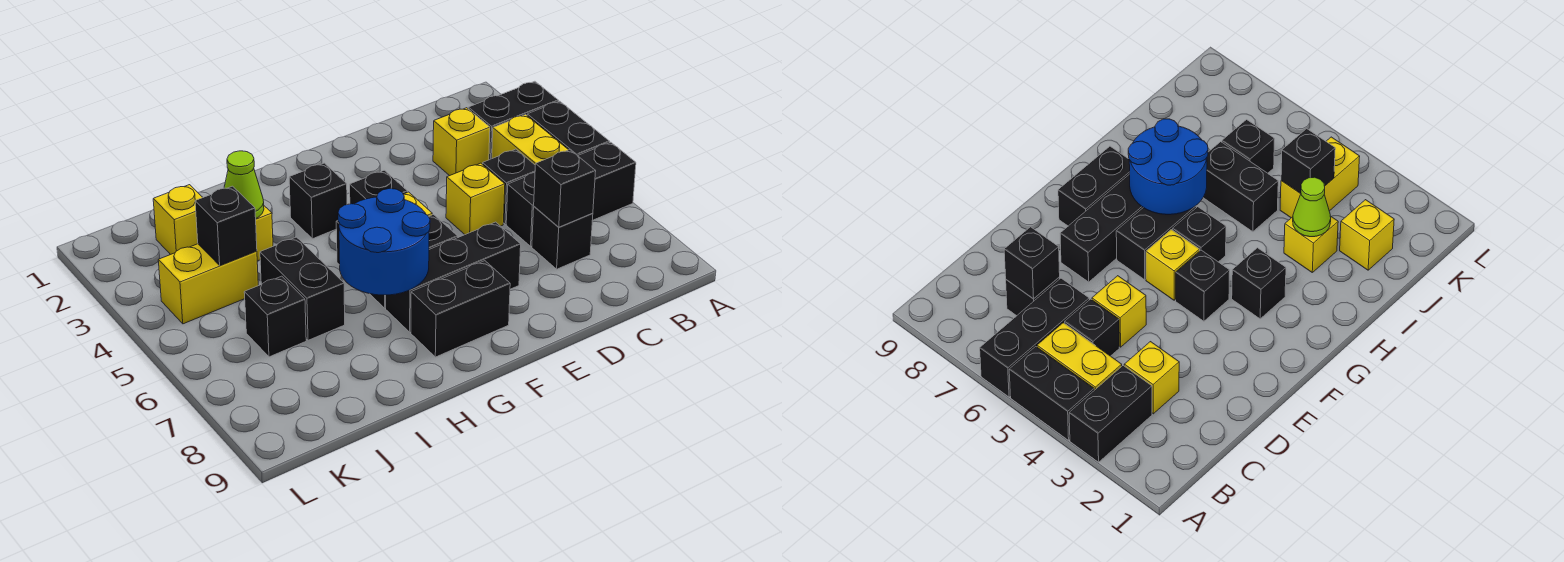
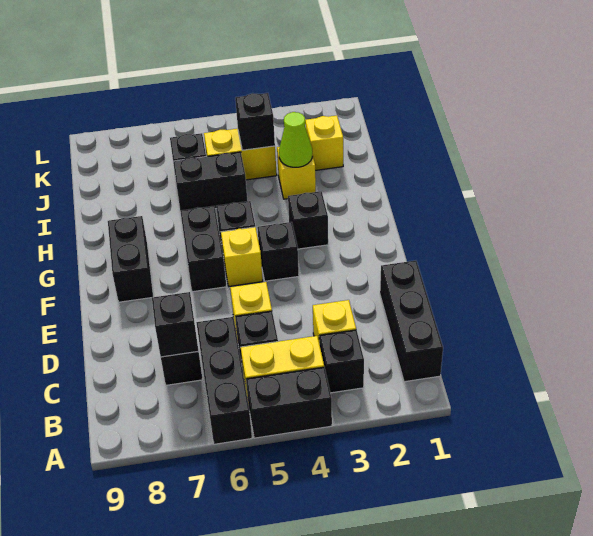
black brick A3:B3 level 1 -> black brick B3 level 1
black brick E7:G7 level 1 -> black brick B1:D1 level 1
blue round brick G6:H7 level 2 -> none
yellow brick J4:K4 level 1 -> yellow brick J4:J5 level 1

